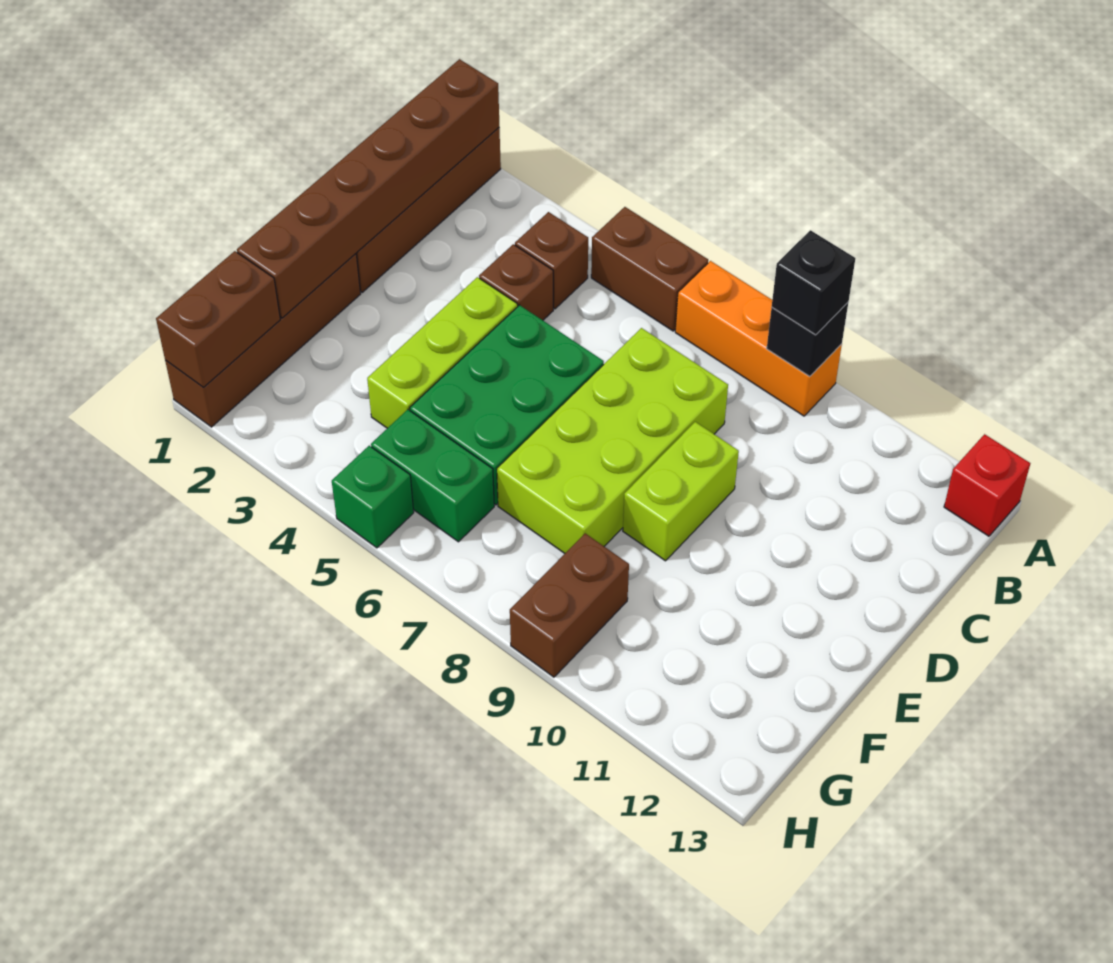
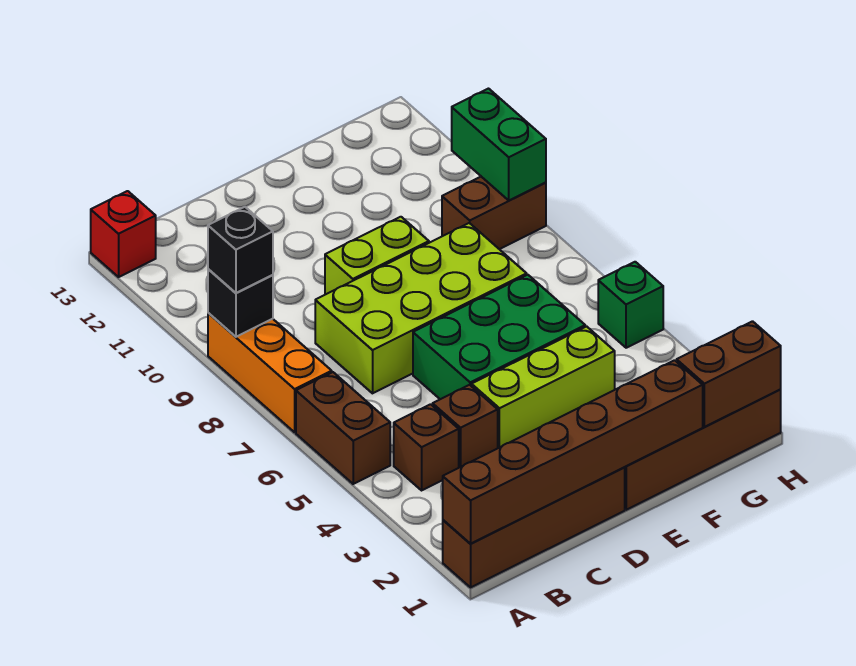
green brick G5:G6 level 1 -> green brick H9:H10 level 2

